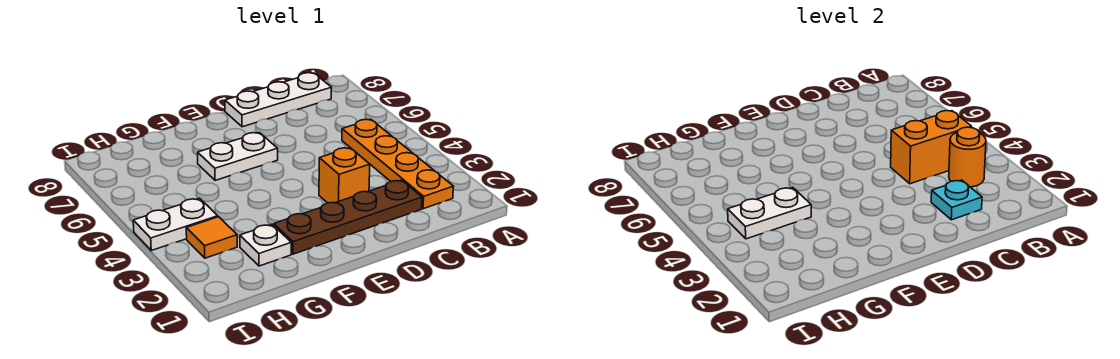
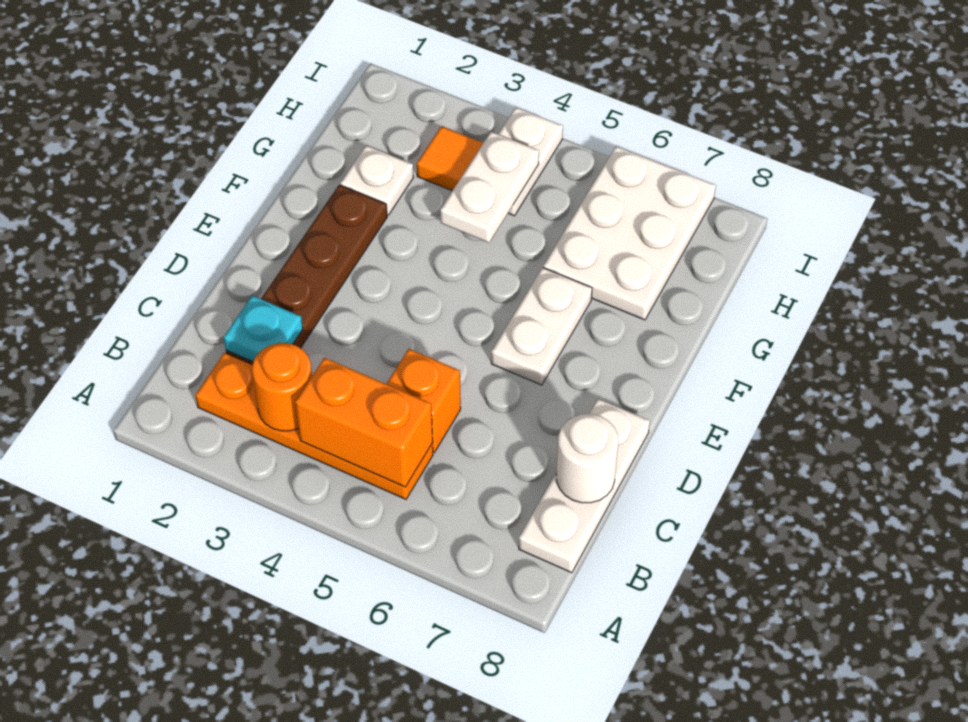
orange brick B4:C4 level 2 -> orange brick B4:B5 level 2
none -> white round brick C8 level 2
orange brick D3 level 1 -> orange brick C5 level 1
none -> white plate G6:I7 level 1

